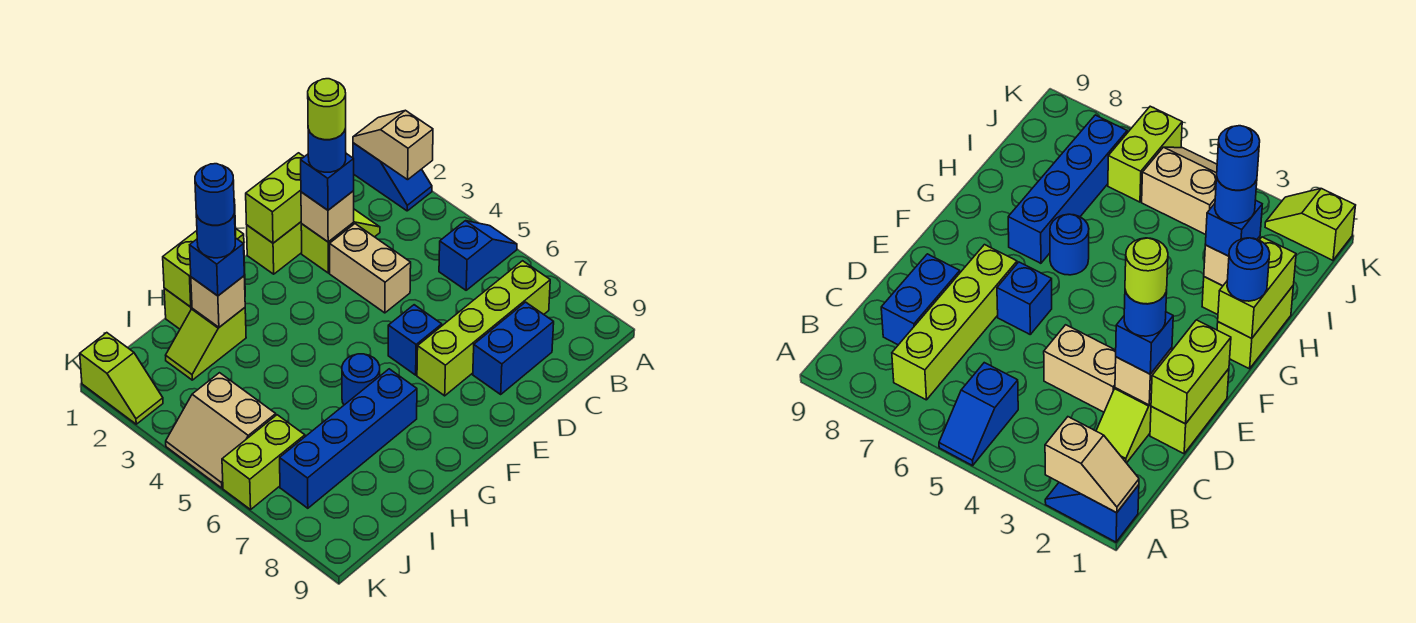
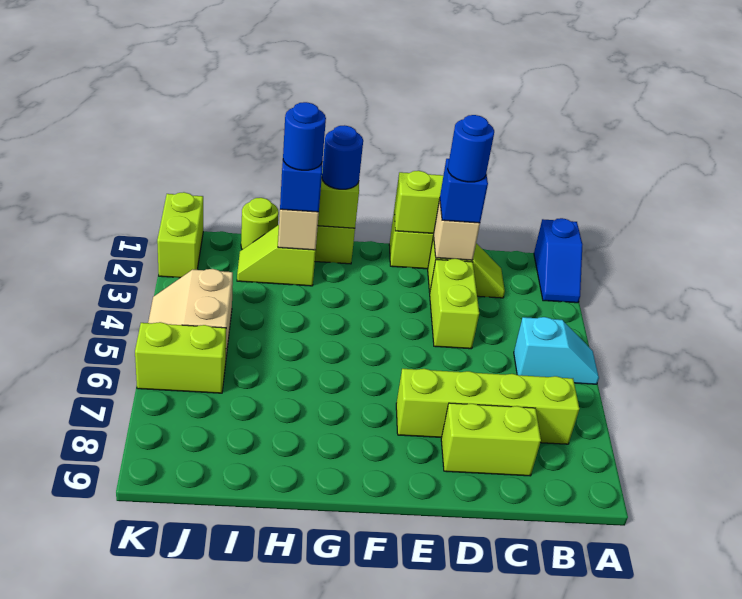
tan slope A1:A2 level 2 top 2 -> none
blue slope A5:B5 level 1 top B -> cyan slope A5:B5 level 1 top B
blue brick C8:D8 level 1 -> lime brick C8:D8 level 1
lime round brick D2 level 5 -> lime round brick I1 level 1
tan brick D3:D4 level 1 -> lime brick D3:D4 level 1
blue brick E6 level 1 -> none
blue round brick G6 level 1 -> none
blue brick G7:J7 level 1 -> none
blue round brick H2 level 5 -> none
lime slope K1:K2 level 1 top 1 -> lime brick K1:K2 level 1

